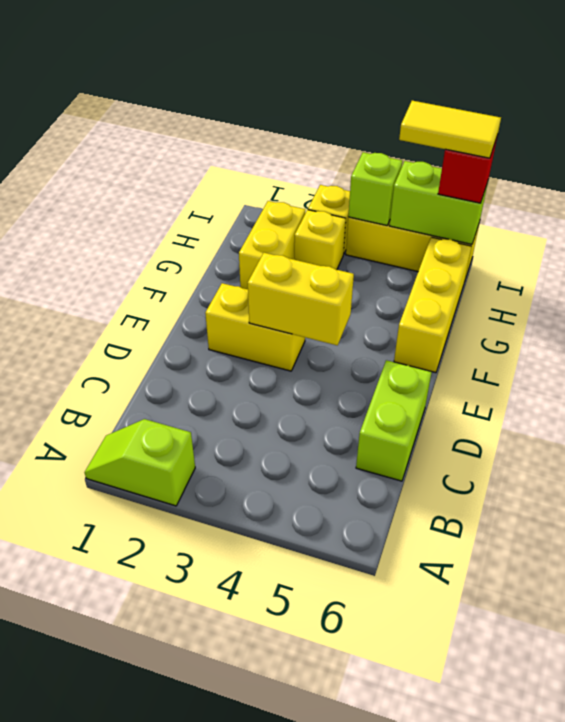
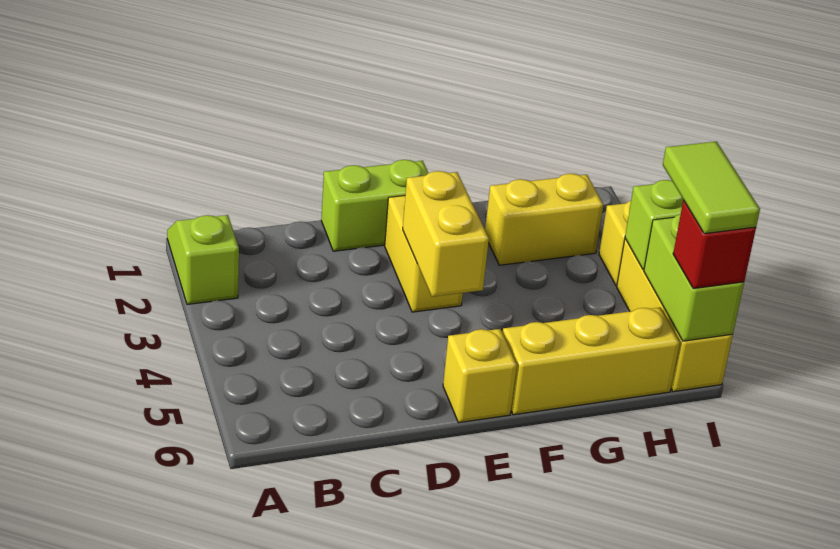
lime brick C6:D6 level 1 -> lime brick D1:E1 level 1
yellow brick H3 level 1 -> yellow brick E6 level 1
yellow tile I5:I6 level 4 -> lime tile I5:I6 level 4

